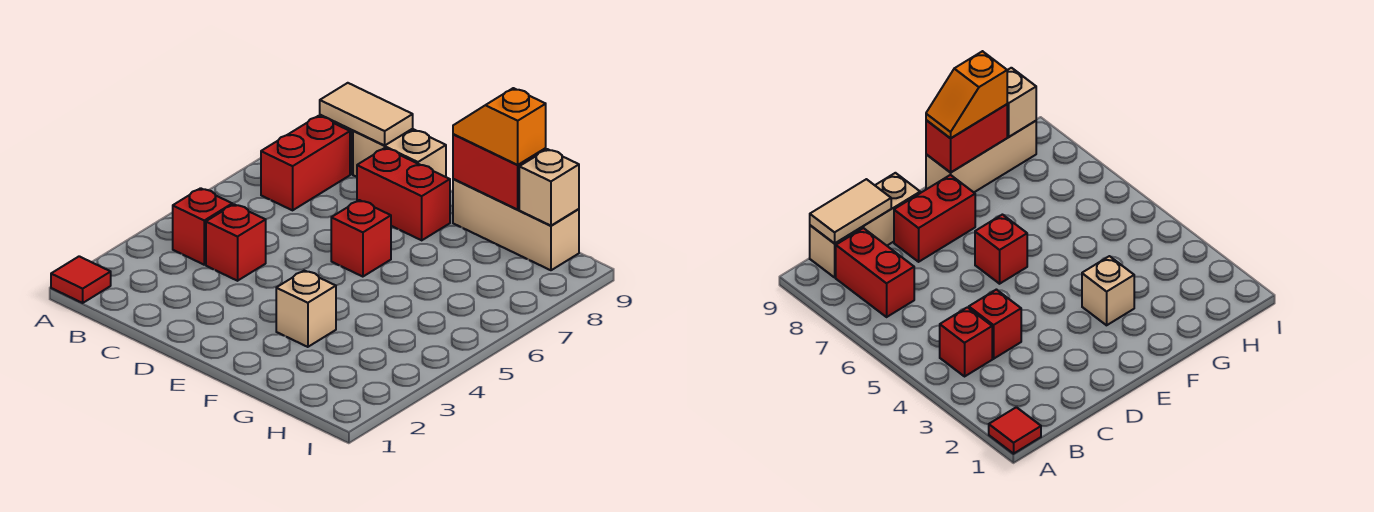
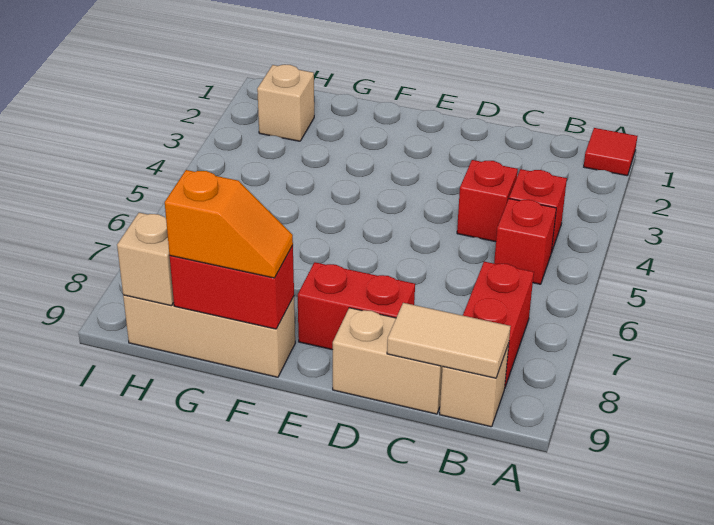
red brick E6 level 1 -> red brick B5 level 1
tan brick F3 level 1 -> tan brick H2 level 1

